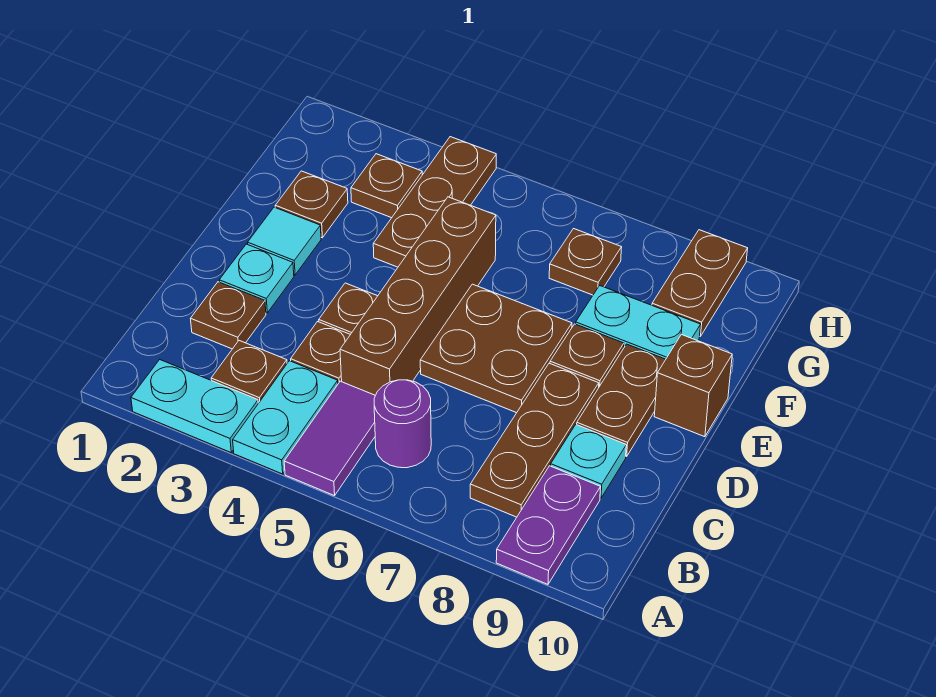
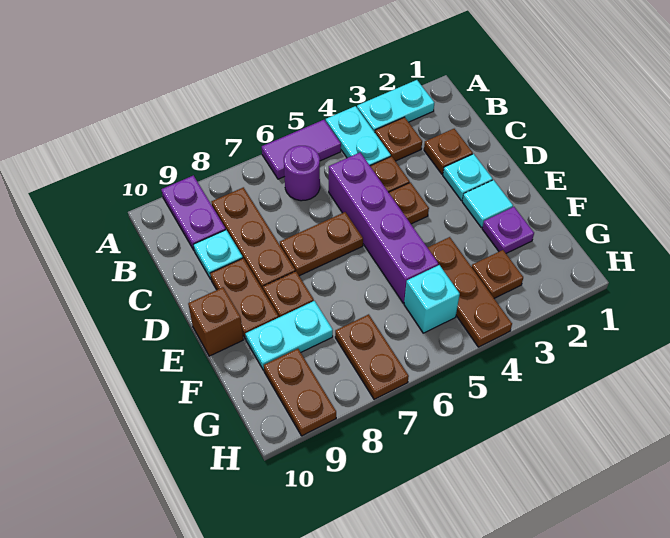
purple tile A5:B5 level 1 -> purple tile A5:A6 level 1
brown brick C5:F5 level 1 -> purple brick C5:F5 level 1
brown plate D6:E7 level 1 -> brown plate D6:D7 level 1
brown plate F2 level 1 -> purple plate F2 level 1
none -> cyan brick G5 level 1
brown plate G7 level 1 -> brown plate G7:H7 level 1

